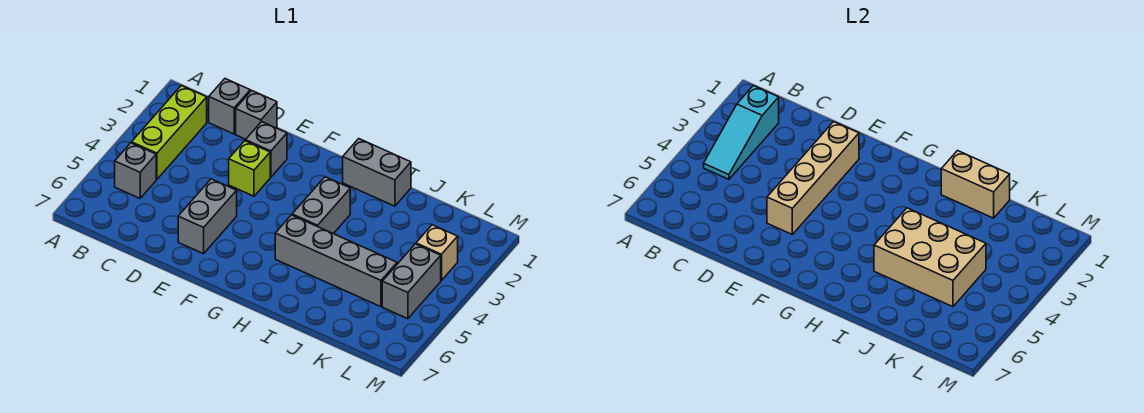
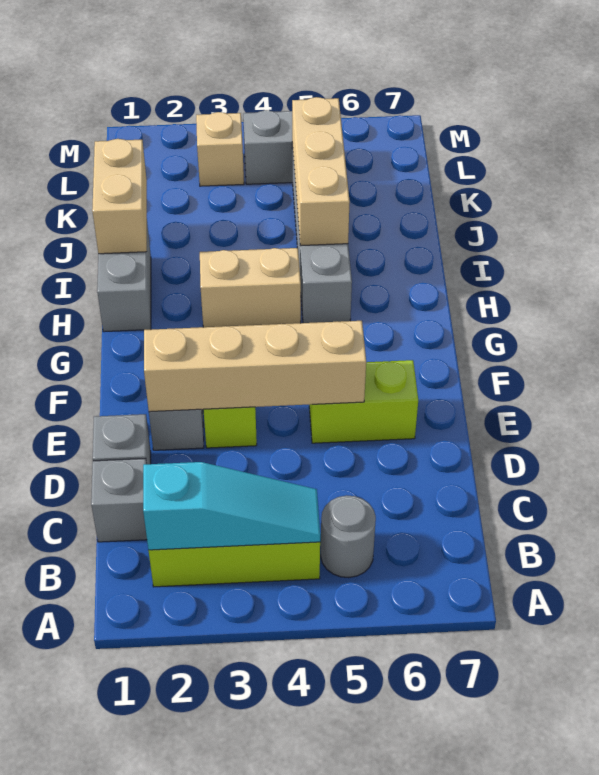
grey brick B5 level 1 -> grey round brick B5 level 1
grey brick E5:E6 level 1 -> lime brick E5:E6 level 1
grey brick H3:H4 level 1 -> tan brick H3:H4 level 1
tan brick I4:K5 level 2 -> tan brick I5:K5 level 2

